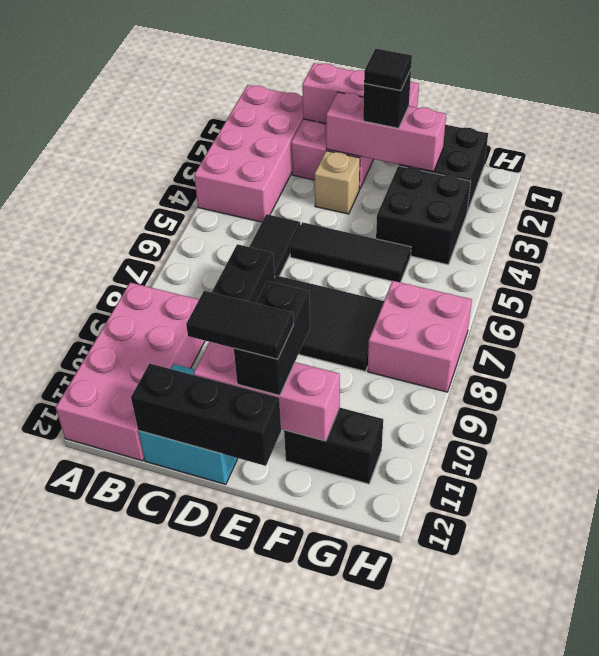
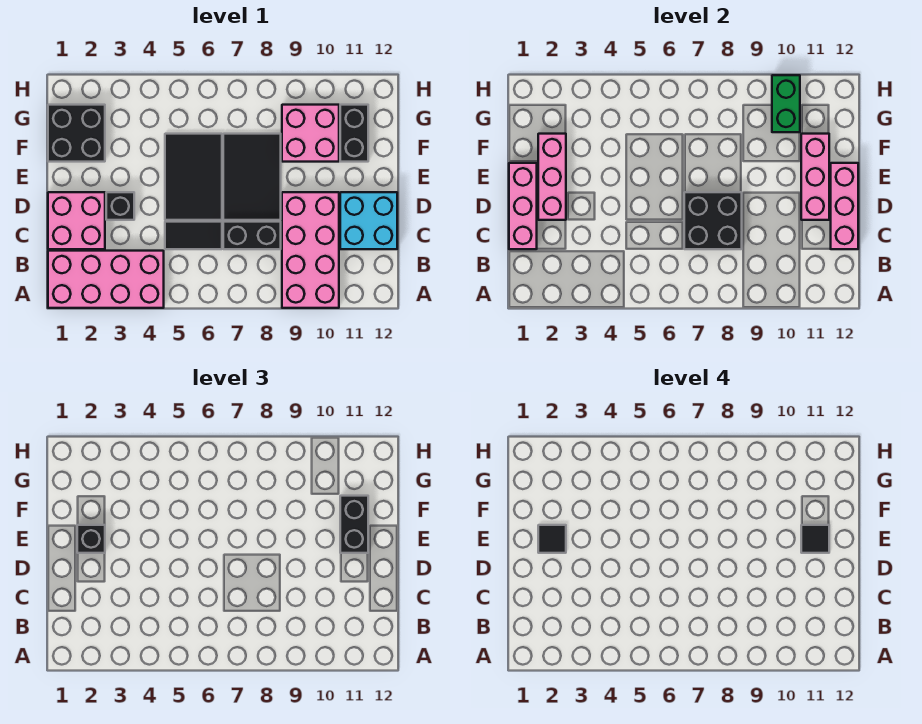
pink brick A9:B12 level 1 -> pink brick A9:D10 level 1
black brick C12:E12 level 2 -> pink brick C12:E12 level 2
tan brick D3 level 1 -> black brick D3 level 1
black tile D5:F5 level 1 -> black tile D5:F6 level 1
black tile D11:E11 level 4 -> black tile E11 level 4
black brick E10:E11 level 3 -> black brick E11:F11 level 3
black brick F3:G4 level 1 -> black brick C7:D8 level 2
pink brick G7:H8 level 1 -> pink brick F9:G10 level 1
none -> green brick G10:H10 level 2

